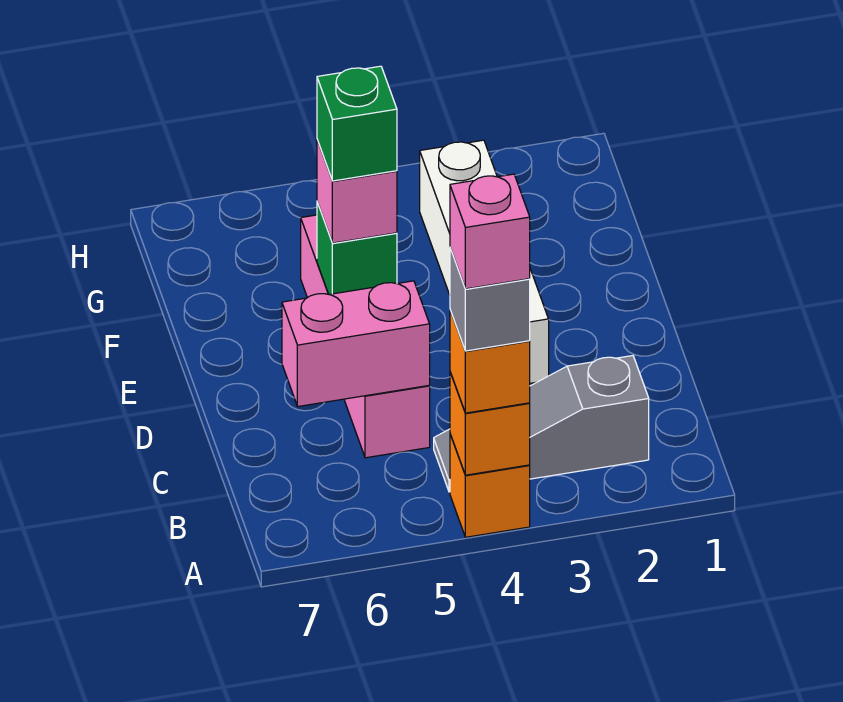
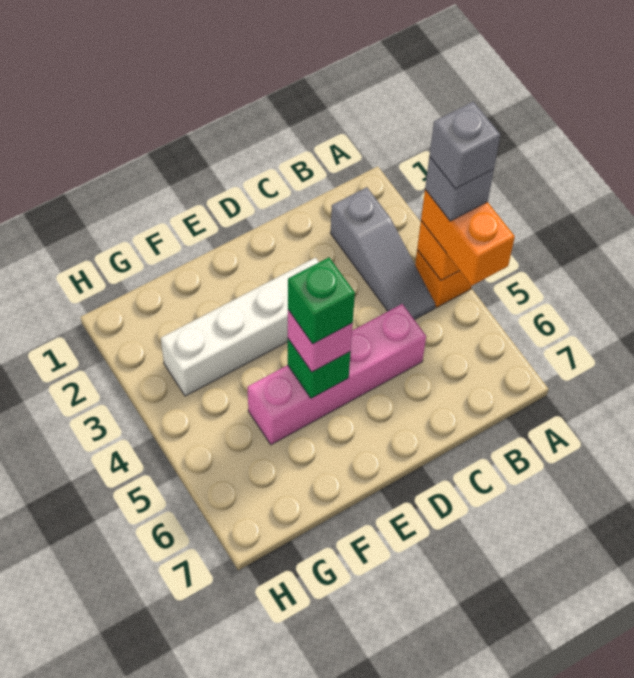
orange brick A4 level 3 -> orange brick A4:A5 level 3
pink brick A4 level 5 -> grey brick A4 level 5
pink brick C5:C6 level 2 -> none

